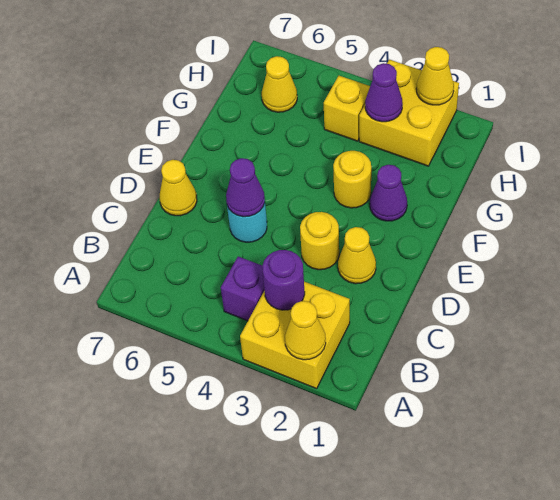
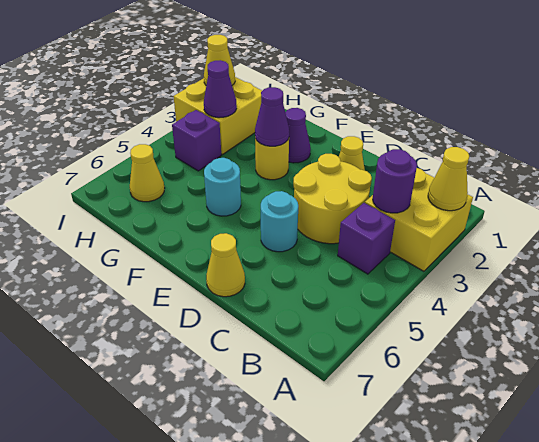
yellow round brick D3 level 1 -> yellow round brick C3:D4 level 1
purple cone D5 level 2 -> purple cone F3 level 2
none -> cyan round brick F5 level 1
yellow brick H4 level 1 -> purple brick H4 level 1

